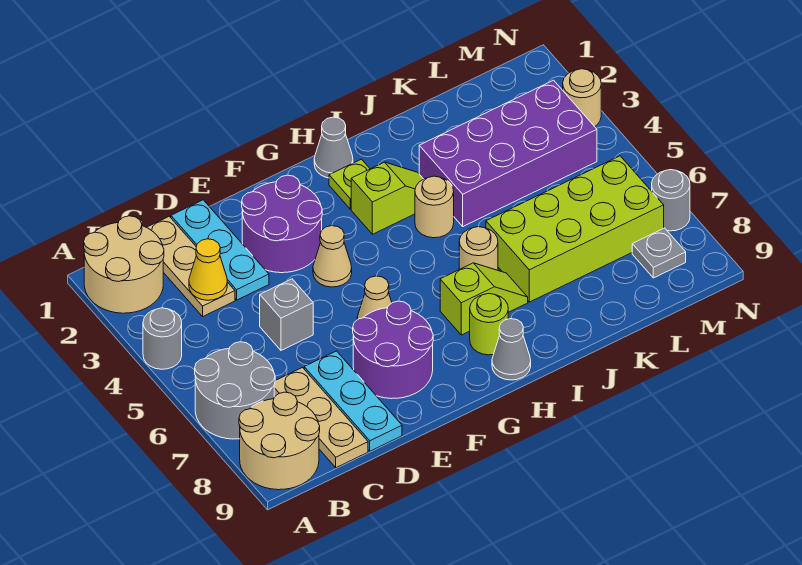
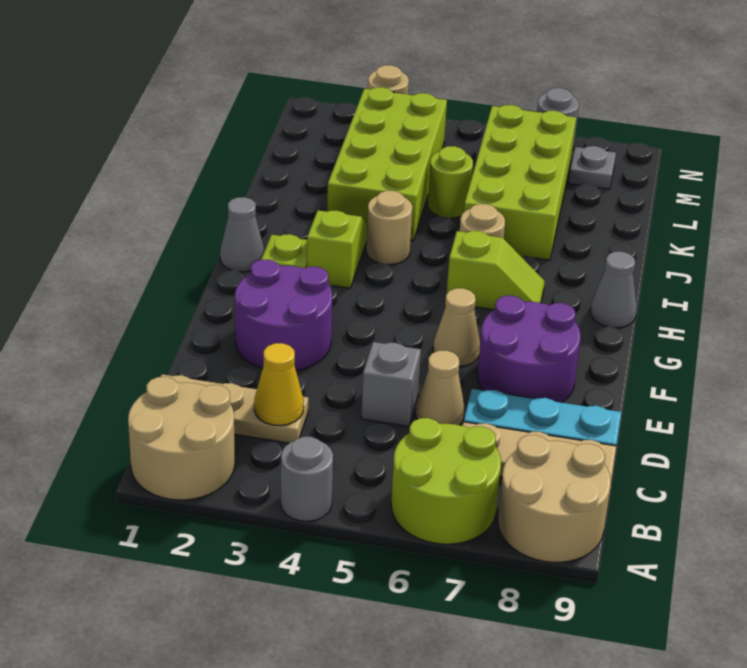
grey round brick A6:B7 level 1 -> lime round brick A6:B7 level 1
cyan plate D1:D3 level 1 -> none
tan cone F4 level 1 -> tan cone D6 level 1
lime slope H7:I7 level 1 top H -> lime slope H6:H7 level 1 top 6
lime round brick H8 level 1 -> lime round brick K5 level 1
purple brick J3:M4 level 1 -> lime brick J3:M4 level 1

